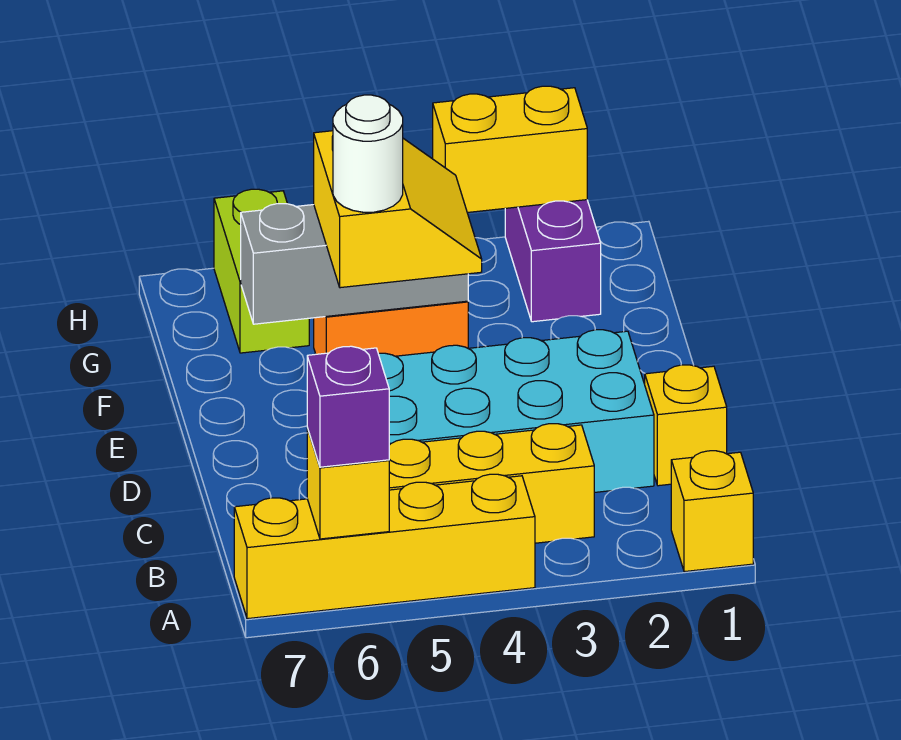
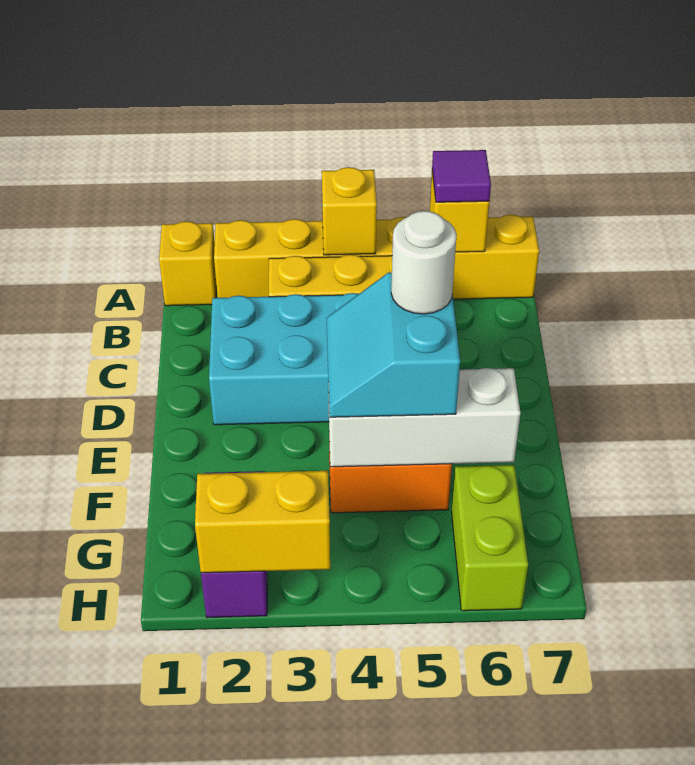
yellow brick A4:A7 level 1 -> yellow brick A2:A7 level 1
purple brick A6 level 3 -> purple tile A6 level 3
yellow brick C1 level 1 -> yellow brick A4 level 2
yellow slope E4:F5 level 3 top 5 -> cyan slope E4:F5 level 3 top 5
grey brick F4:F6 level 2 -> white brick F4:F6 level 2

